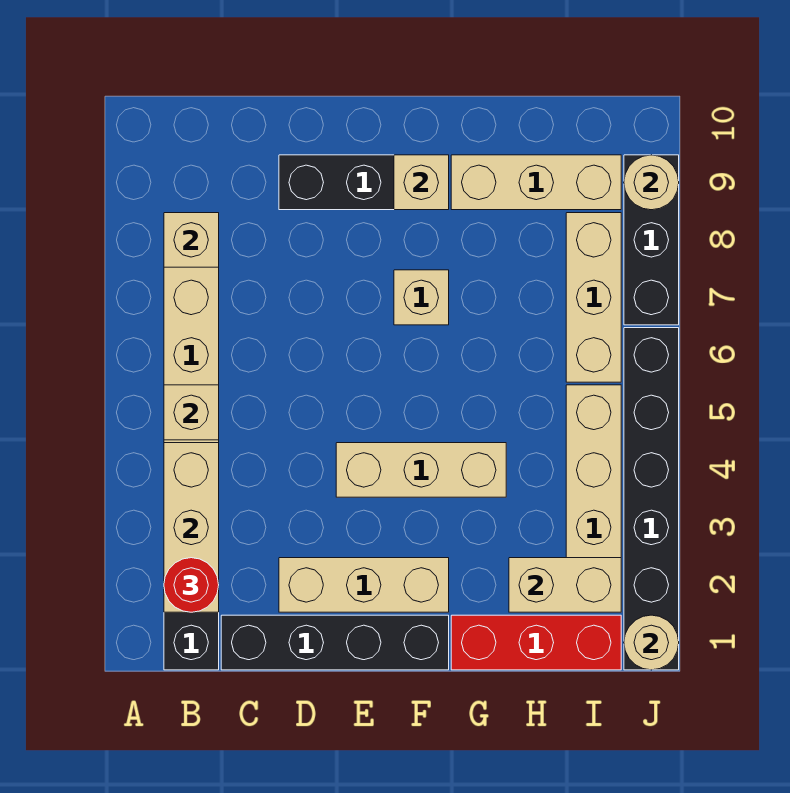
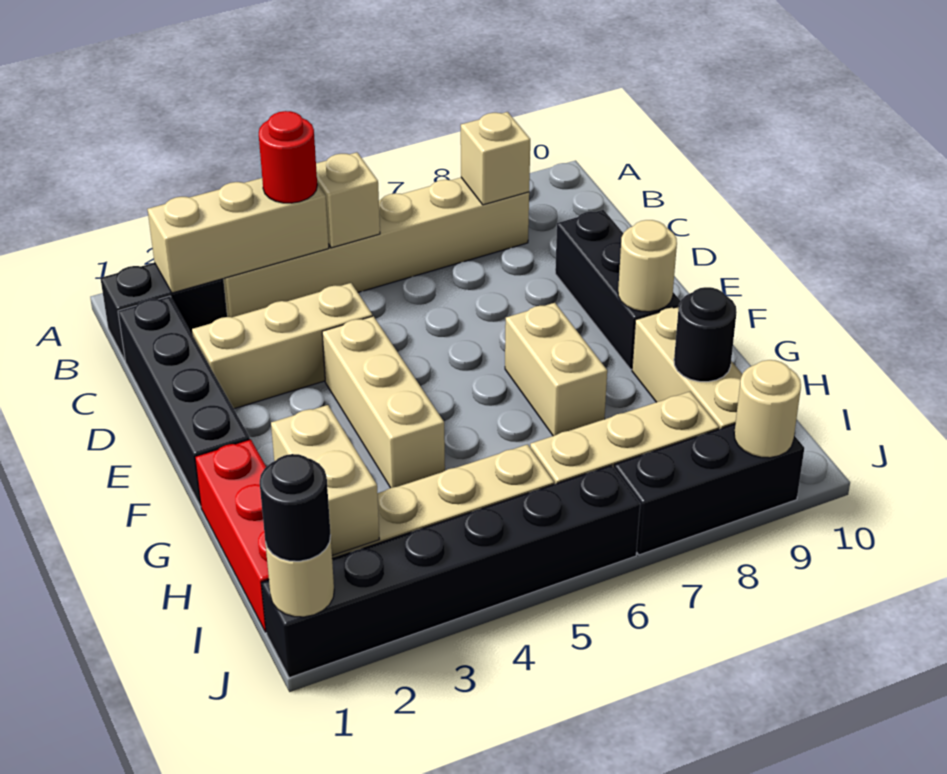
red round brick B2 level 3 -> red round brick B4 level 3
tan brick D2:F2 level 1 -> tan brick D2:D4 level 1
tan brick F7 level 1 -> tan brick F7:G7 level 1
tan brick F9 level 2 -> tan round brick F9 level 2
none -> black round brick H9 level 2
none -> black round brick J1 level 3

